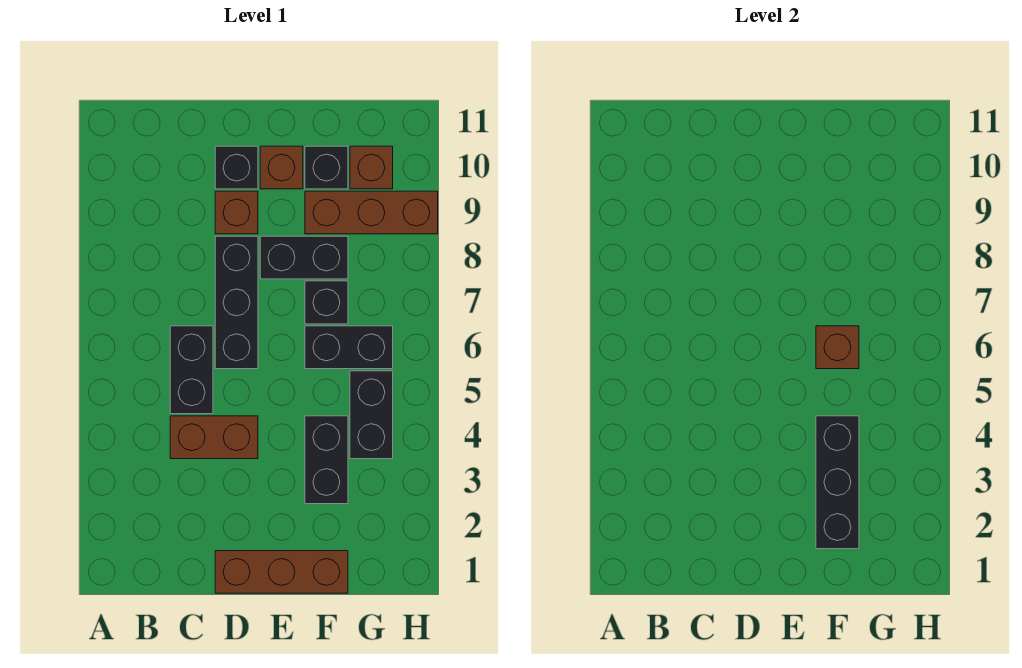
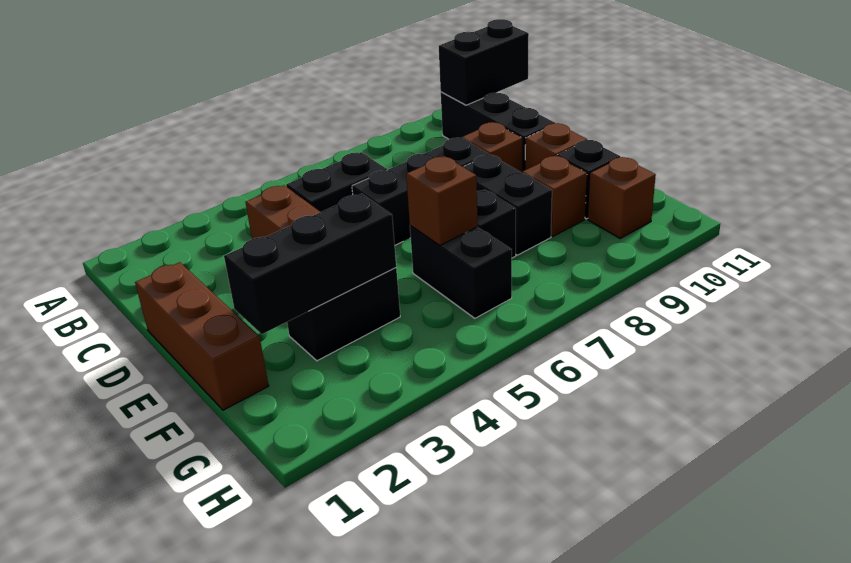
black brick D10 level 1 -> black brick B10:D10 level 1
brown brick F9:H9 level 1 -> brown brick F9 level 1
black brick G4:G5 level 1 -> black brick B10:B11 level 2

